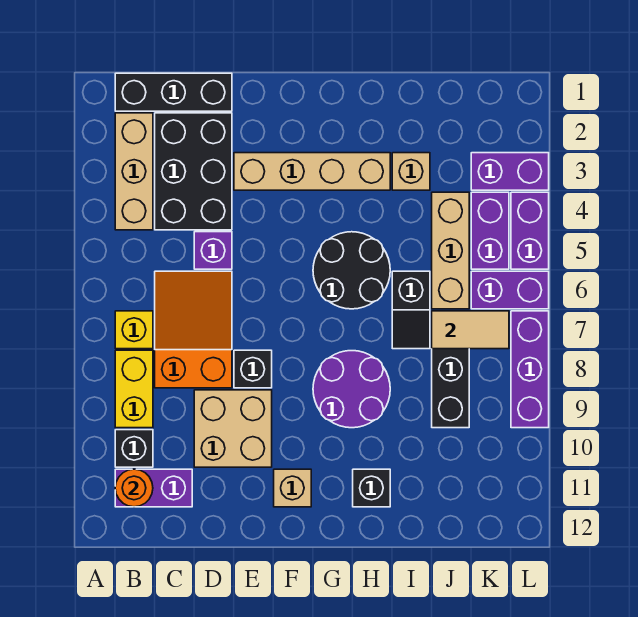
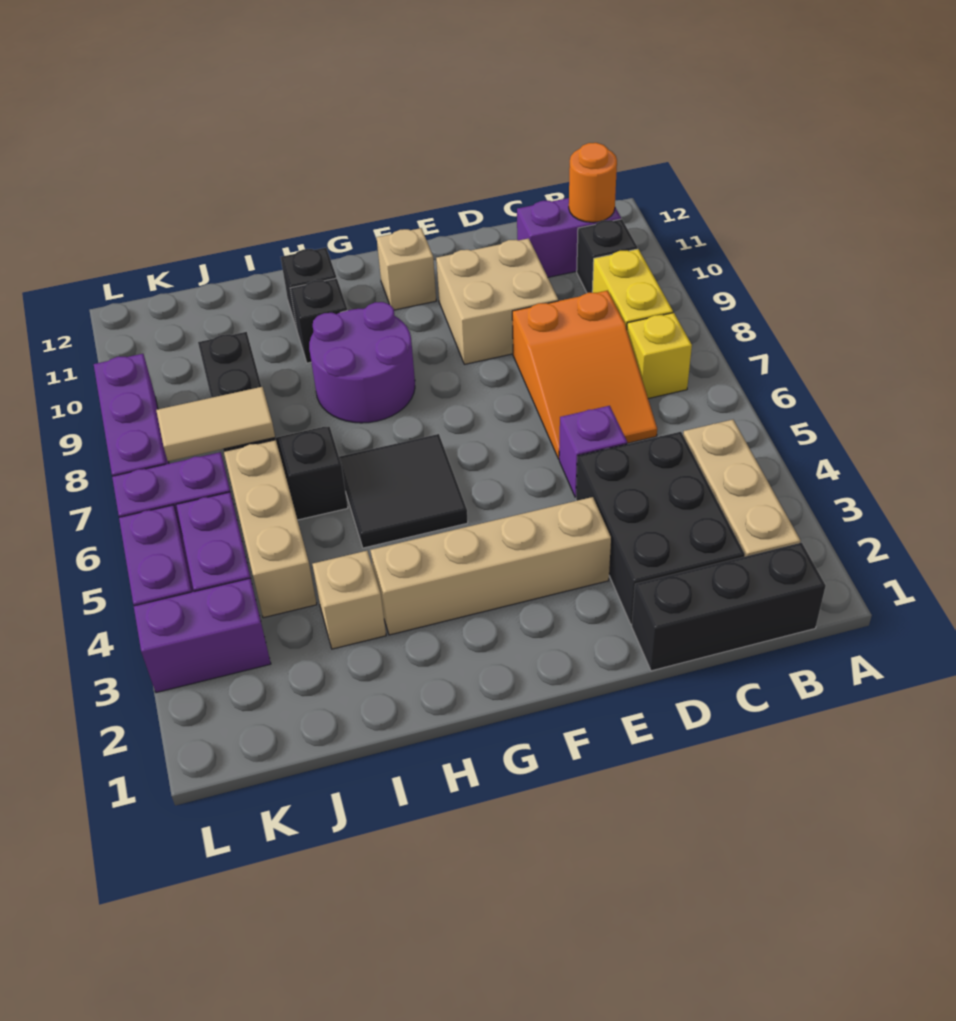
black brick E8 level 1 -> black brick H10 level 1
black round brick G5:H6 level 1 -> black tile G5:H6 level 1

